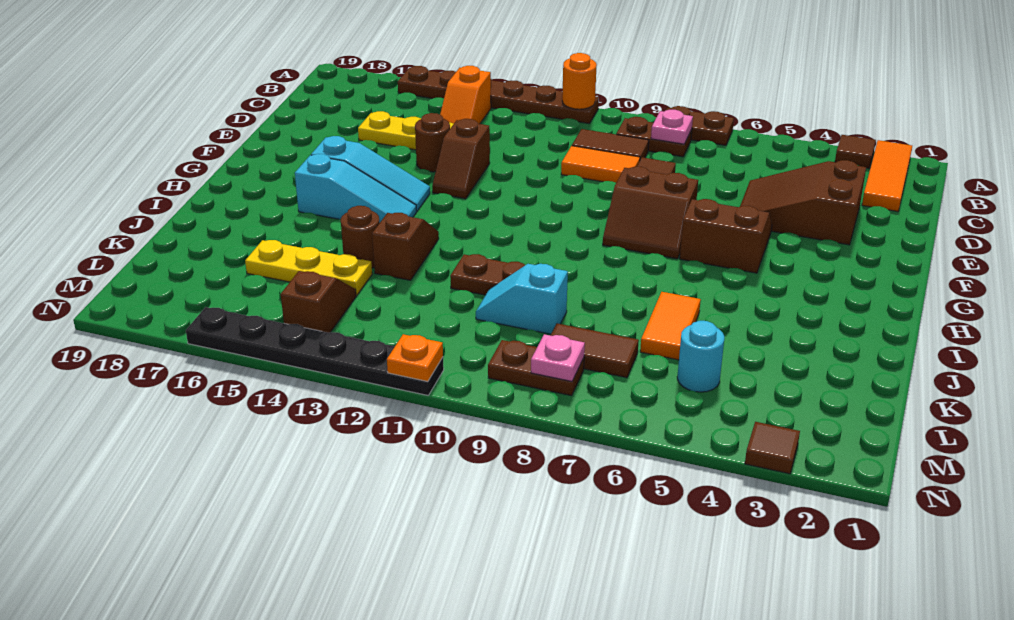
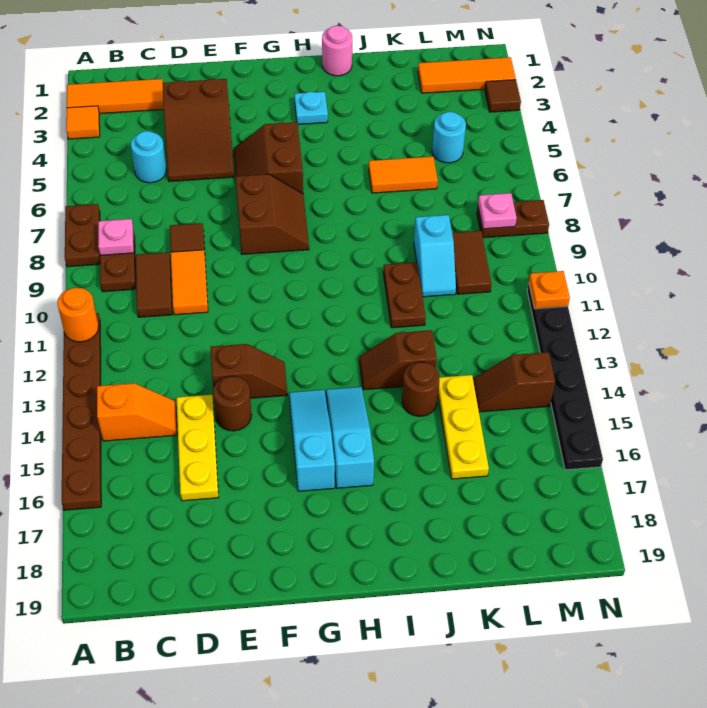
brown tile A3 level 1 -> orange tile A3 level 1
none -> cyan round brick C5 level 1
none -> cyan plate H3 level 1
none -> pink round brick I1 level 1
none -> orange tile L2:N2 level 1
brown tile L7:L8 level 1 -> brown tile L9:L10 level 1
brown plate M8:M9 level 1 -> brown plate M8:N8 level 1

